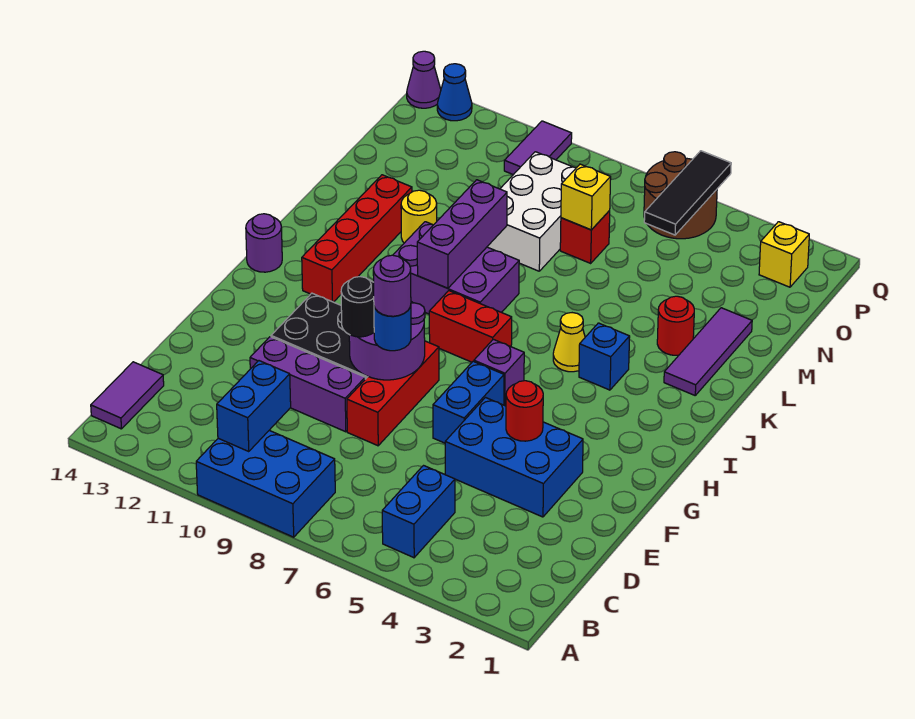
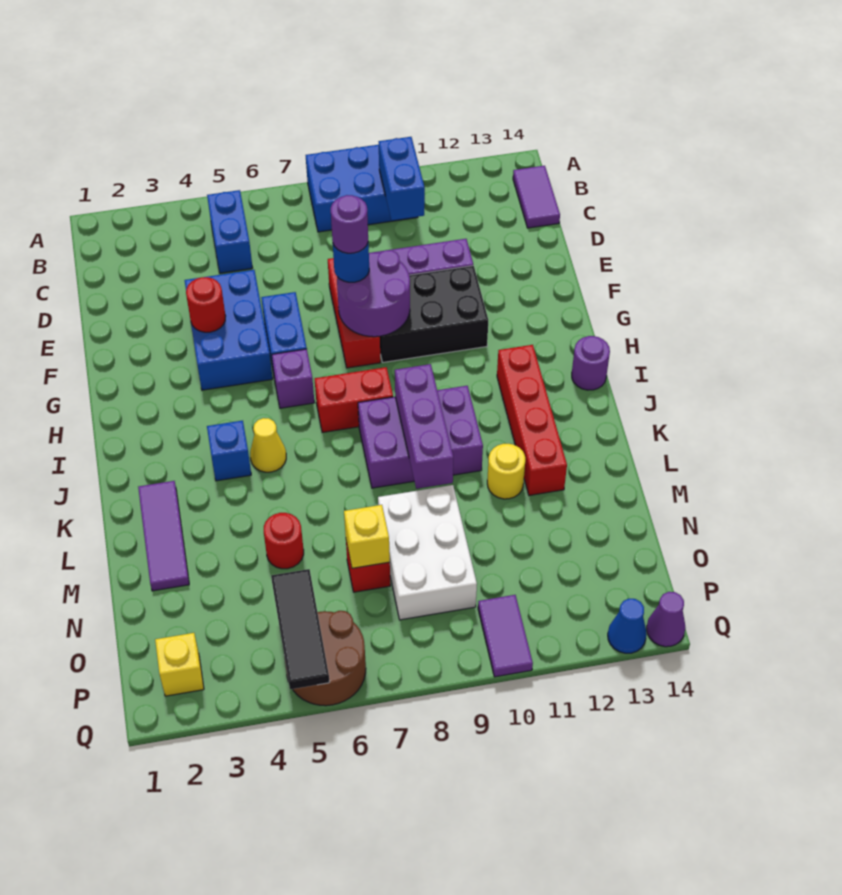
blue brick E3:F5 level 1 -> blue brick E4:G5 level 1
black round brick F9 level 3 -> none
red round brick L3 level 1 -> red round brick M5 level 1

